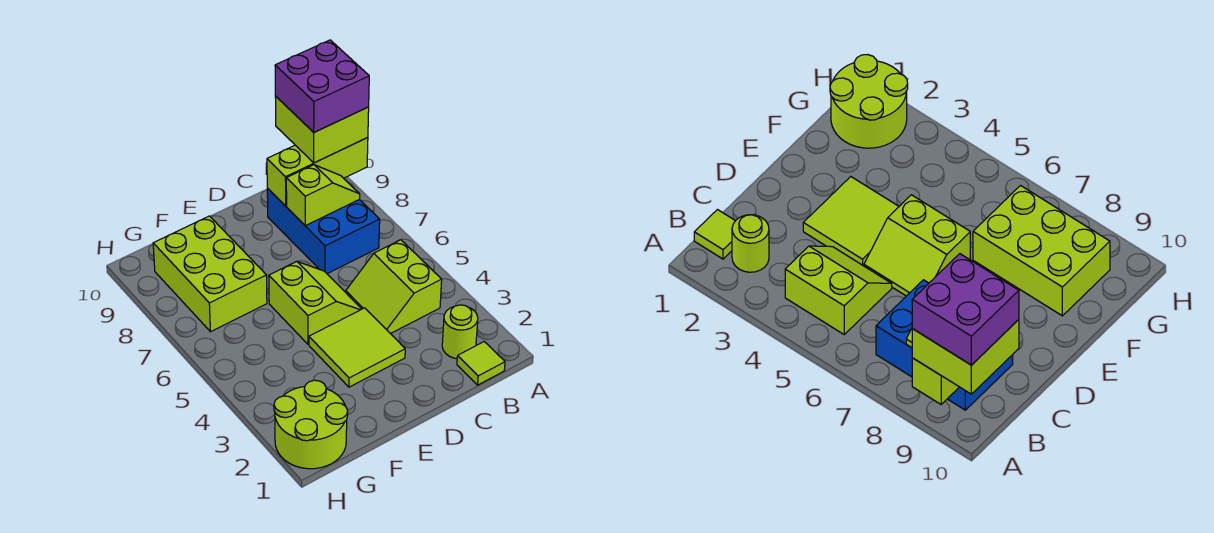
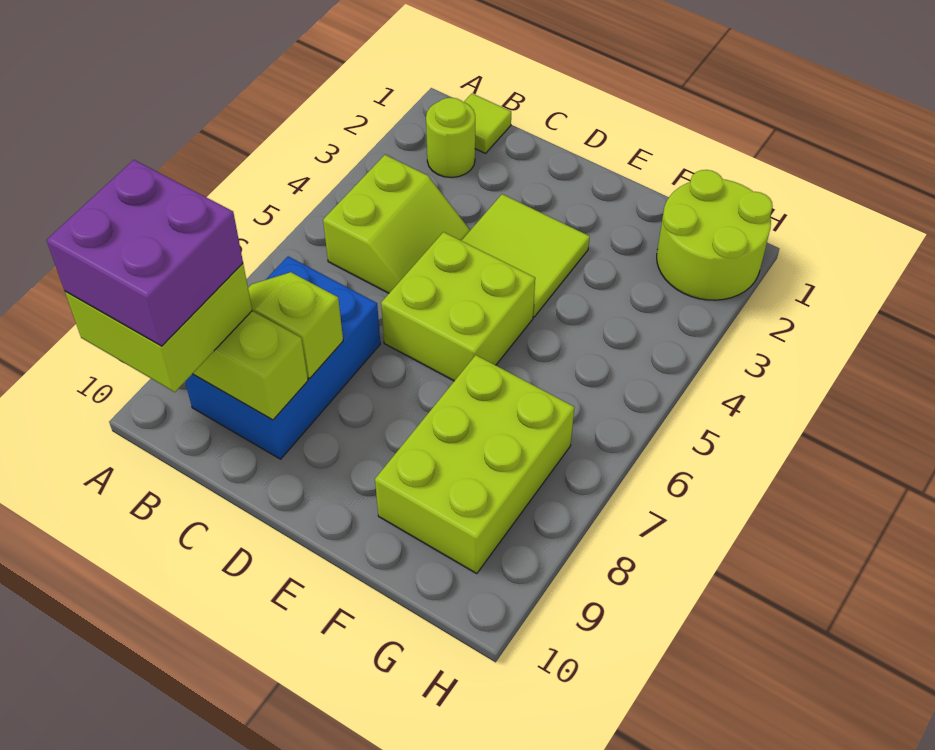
lime slope D5:E6 level 1 top E -> lime brick D5:E6 level 1

